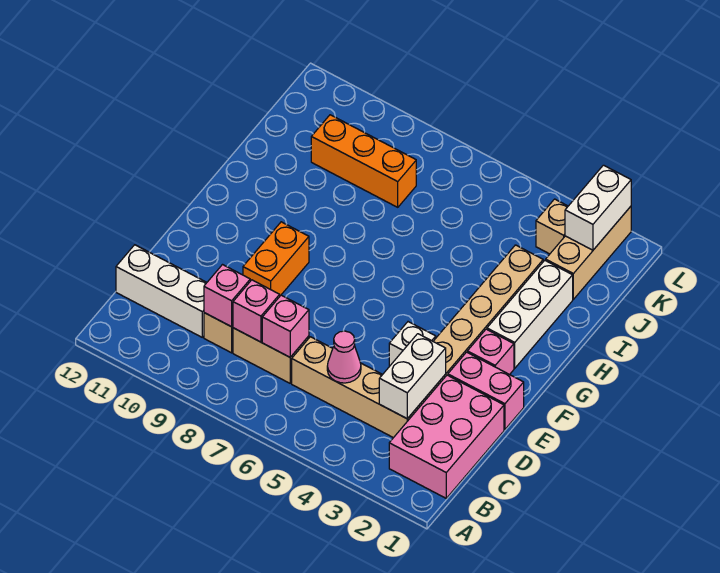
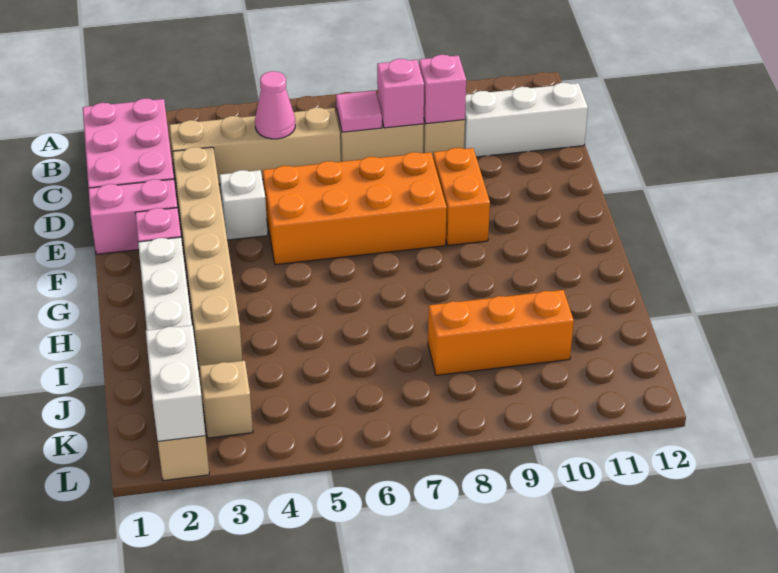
white brick C3:D3 level 2 -> none
pink brick C7 level 2 -> pink tile C7 level 2
none -> orange brick E5:F8 level 1

